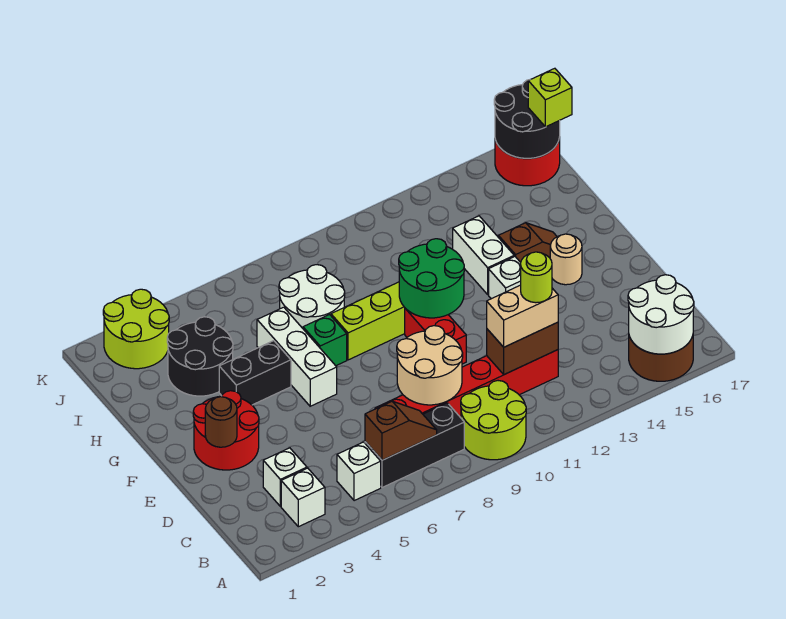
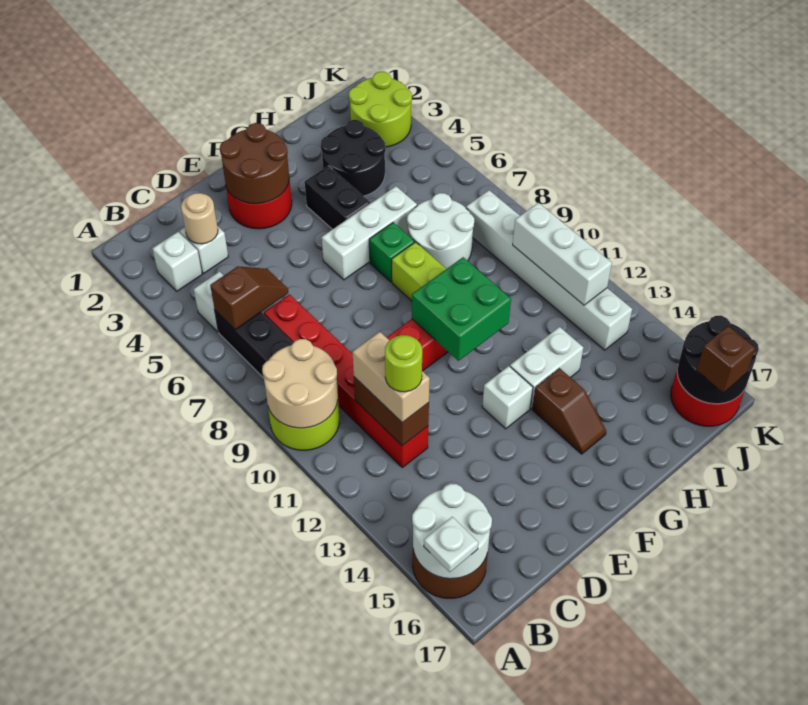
none -> white plate A16 level 3
brown slope B6:B7 level 2 top 6 -> brown slope B6:C6 level 2 top B
tan round brick C8:D9 level 2 -> tan round brick A9:B10 level 2
brown round brick E2 level 2 -> brown round brick E2:F3 level 2
green round brick F10:G11 level 2 -> green brick F10:G11 level 2
tan round brick F15 level 1 -> tan round brick C3 level 2
none -> white brick J8:J13 level 1
none -> white brick J10:J12 level 2
lime brick J17 level 3 -> brown brick J17 level 3

